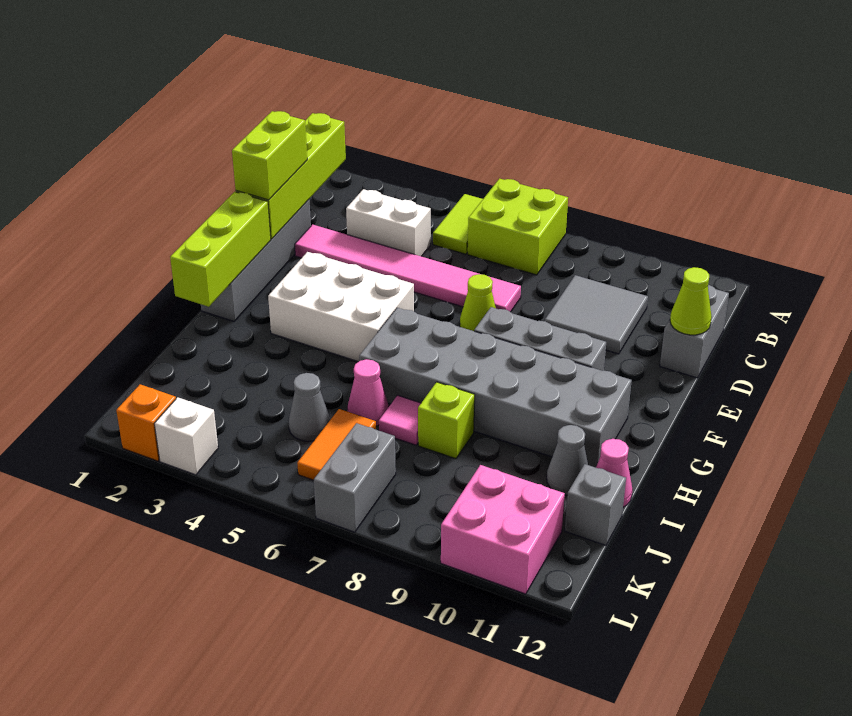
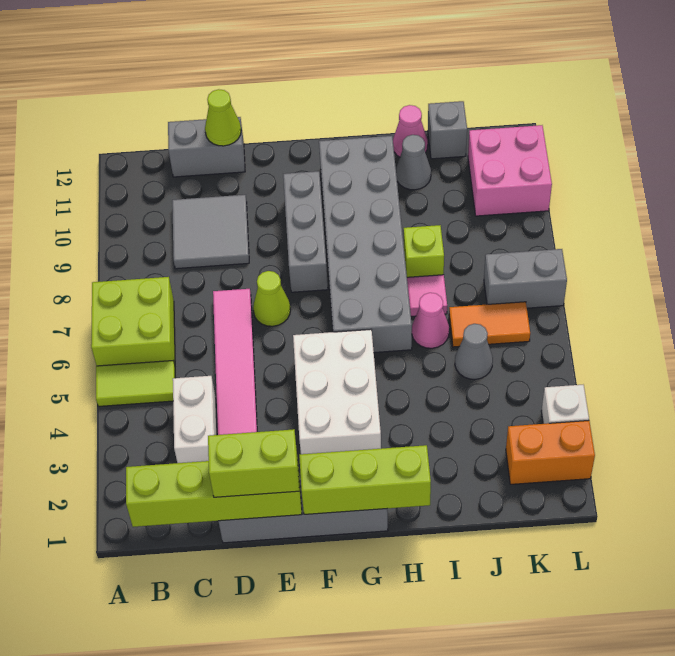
orange brick L2 level 1 -> orange brick K2:L2 level 1

